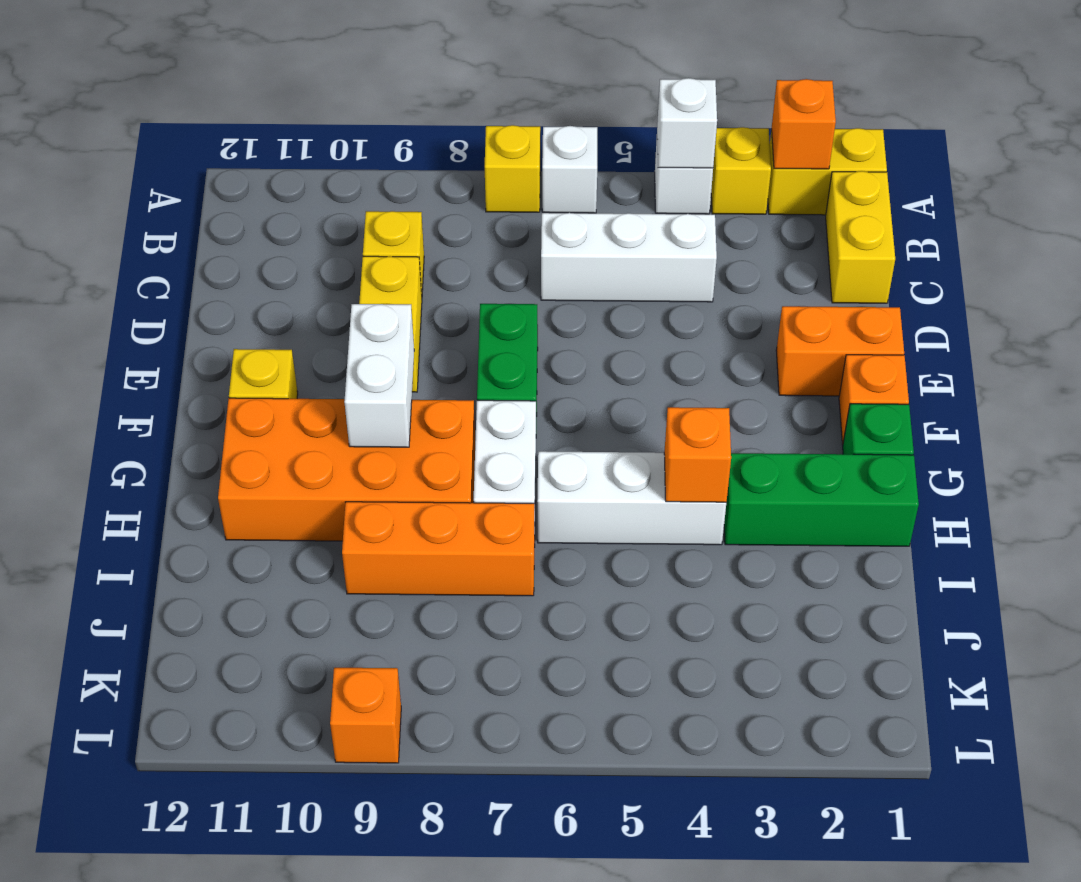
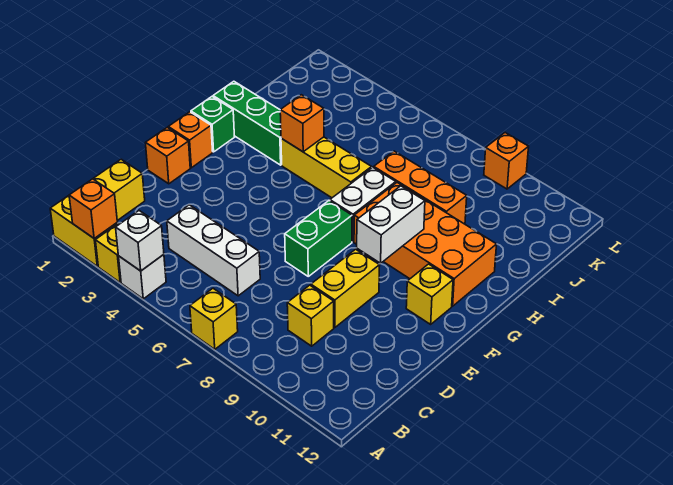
white brick A6 level 1 -> none
orange brick E1:E2 level 1 -> orange brick E1 level 1
white brick H4:H6 level 1 -> yellow brick H4:H6 level 1

